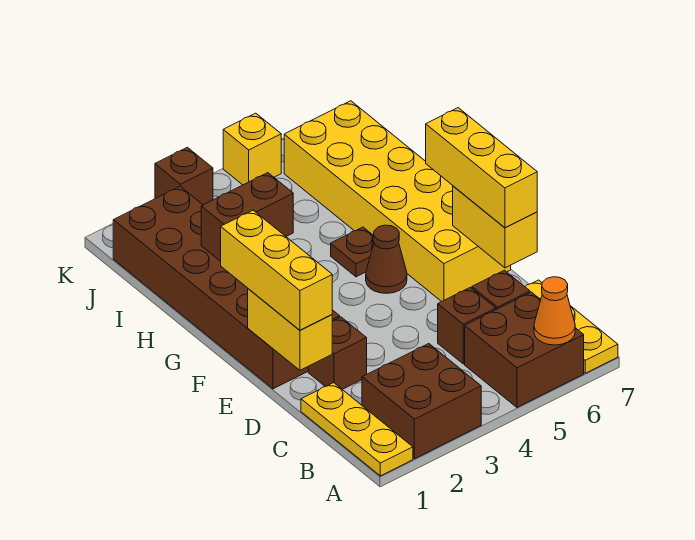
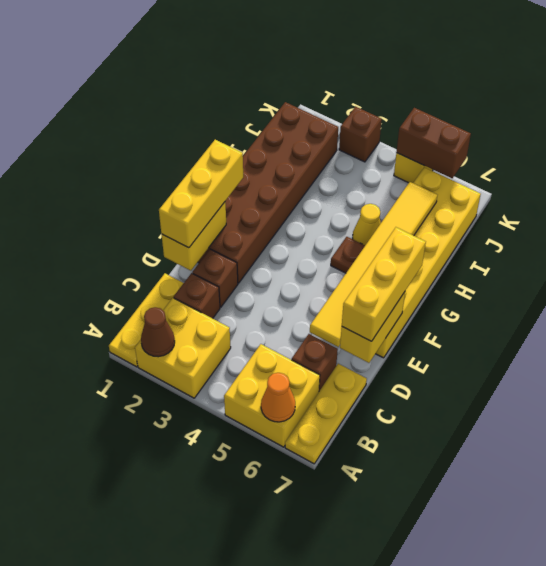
brown brick A2:B3 level 1 -> yellow brick A2:B3 level 1
brown brick A5:B6 level 1 -> yellow brick A5:B6 level 1
brown brick C5 level 1 -> brown brick C2 level 1
none -> yellow tile D6:I6 level 2
brown cone F5 level 1 -> brown cone A2 level 2
brown brick H2:H3 level 2 -> brown brick K5:K6 level 2
none -> yellow cone H5 level 1

